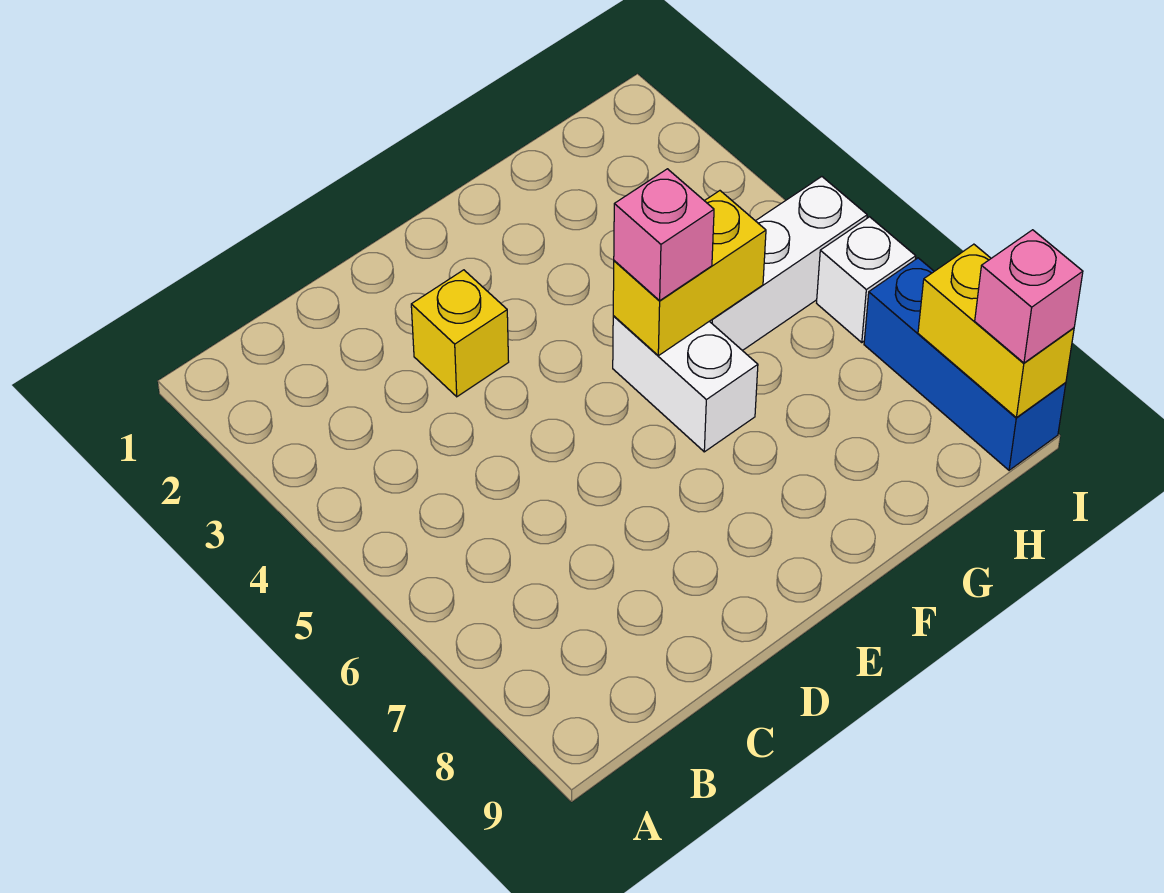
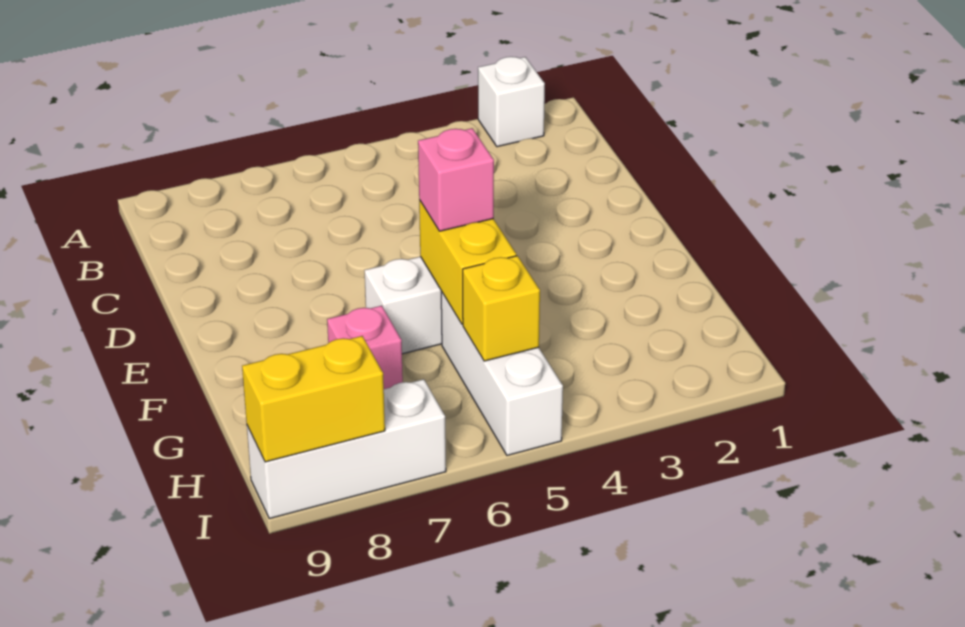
yellow brick D3 level 1 -> yellow brick H5 level 2
white brick I6 level 1 -> white brick A2 level 1
blue brick I7:I9 level 1 -> white brick I7:I9 level 1
pink brick I9 level 3 -> pink brick G7 level 1

